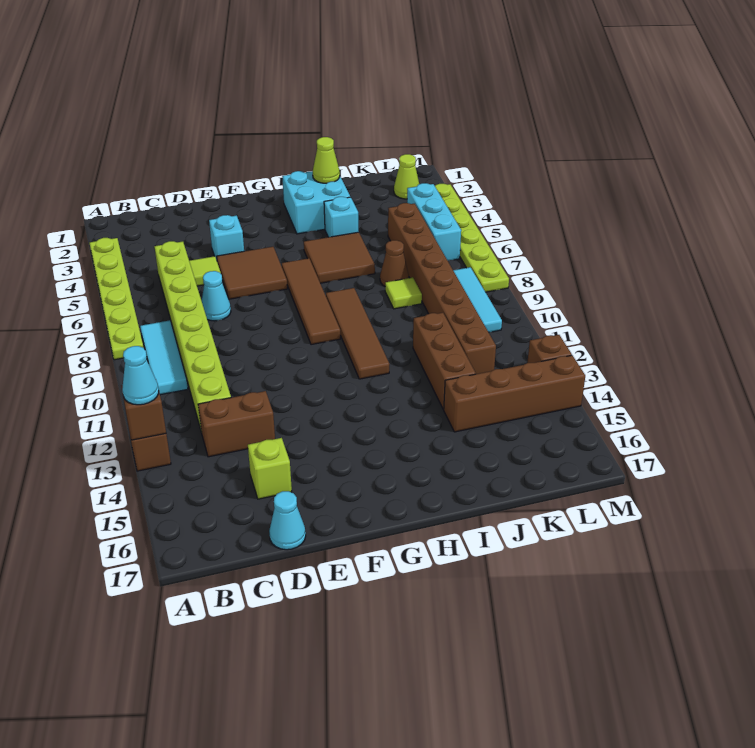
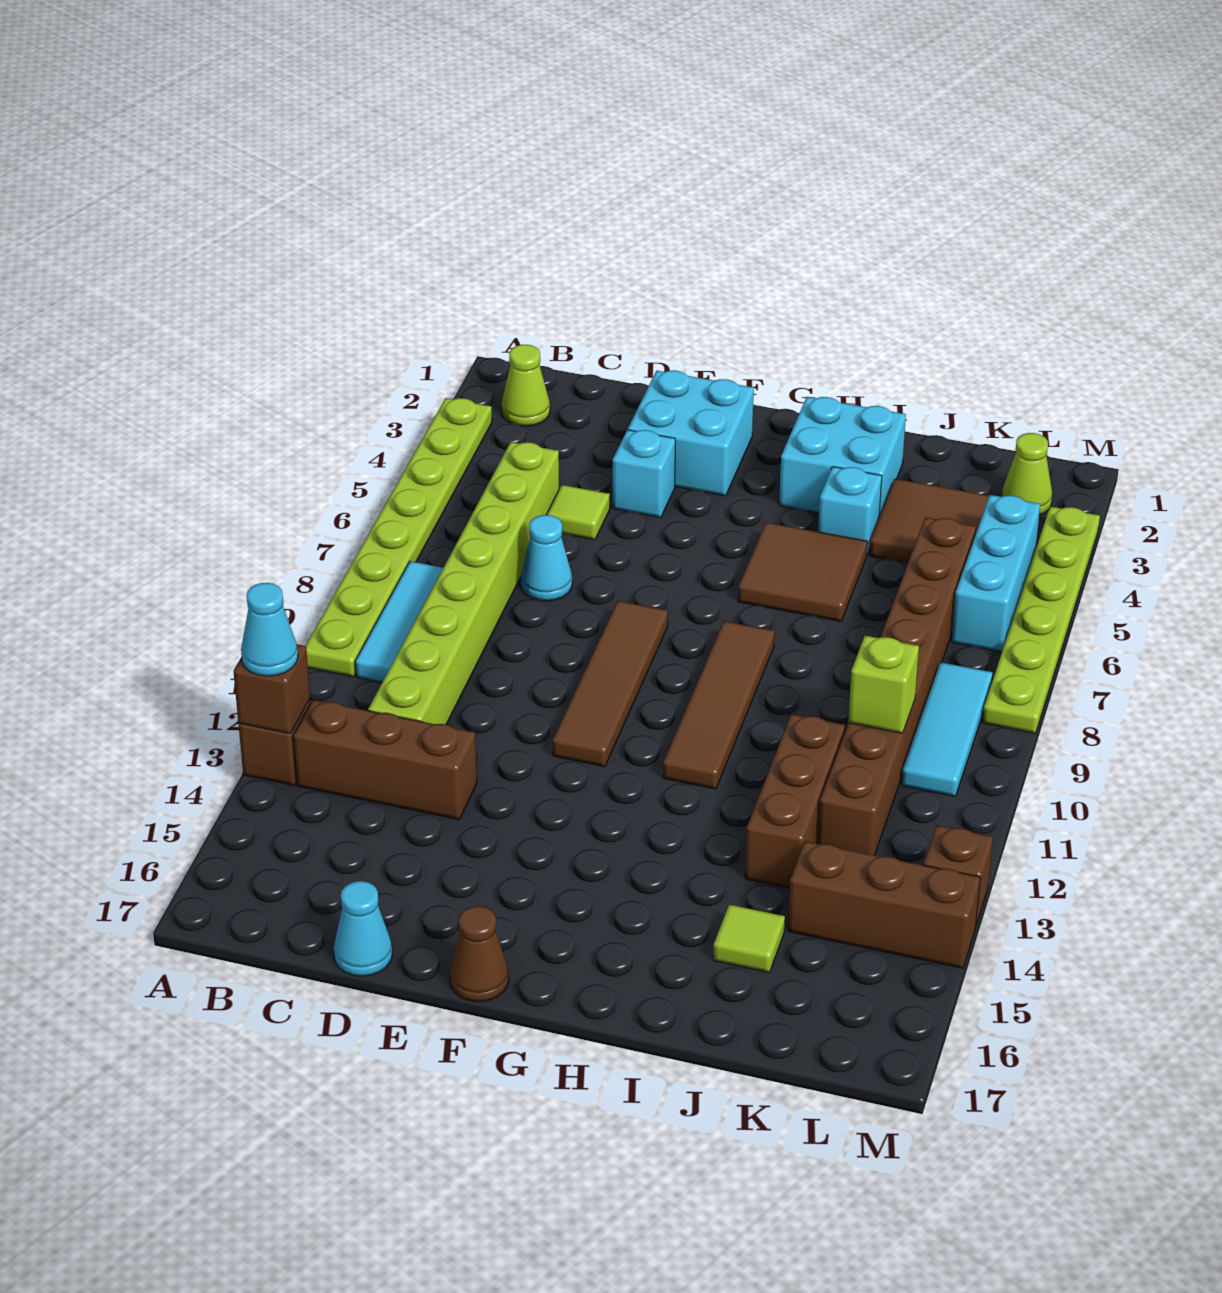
lime plate A3:A8 level 1 -> lime plate A3:A10 level 1
brown brick C13:D13 level 1 -> brown brick B13:D13 level 1
lime brick D15 level 1 -> lime brick K10 level 2
none -> cyan brick E2:F3 level 1
brown tile E5:F6 level 1 -> brown tile J3:K4 level 1
brown tile G6:G9 level 1 -> brown tile F8:F11 level 1
lime cone I2 level 2 -> lime cone B2 level 1
brown cone J7 level 1 -> brown cone F17 level 1
lime tile J8 level 1 -> lime tile J15 level 1
brown brick J14:M14 level 1 -> brown brick K14:M14 level 1

